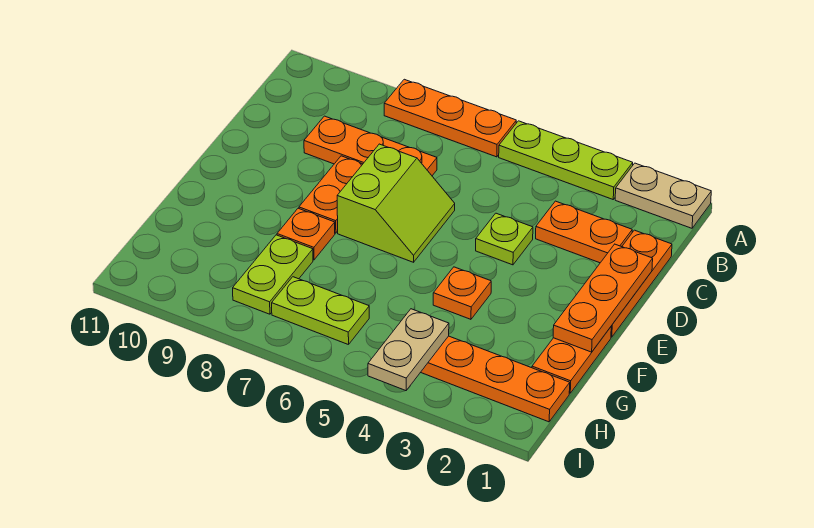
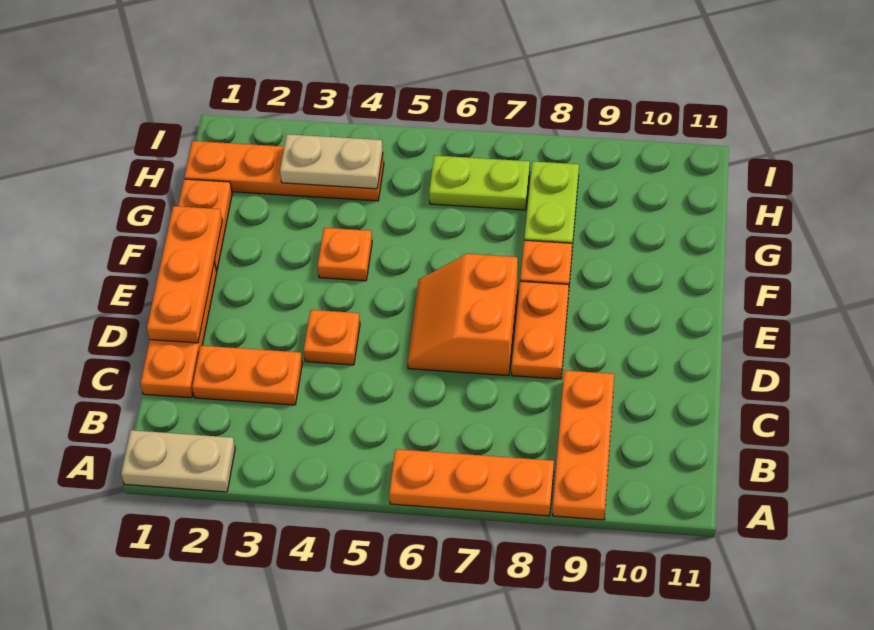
lime plate A3:A5 level 1 -> none
orange plate C7:C9 level 1 -> orange plate A9:C9 level 1
lime plate D4 level 1 -> orange plate D4 level 1
lime slope D6:E7 level 1 top 7 -> orange slope D6:E7 level 1 top 7
tan plate H4:I4 level 2 -> tan plate H3:H4 level 2

